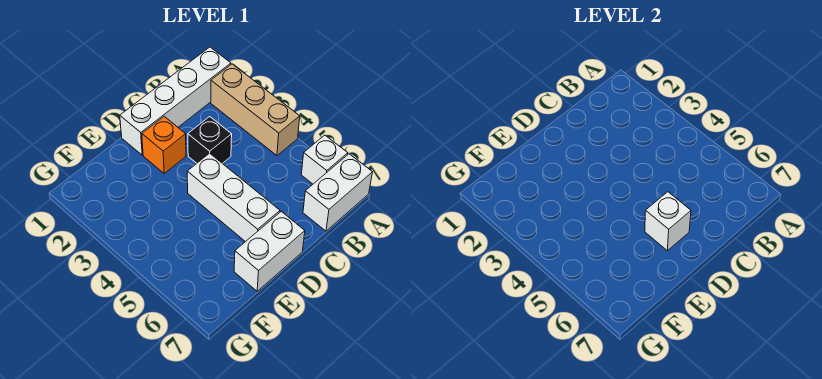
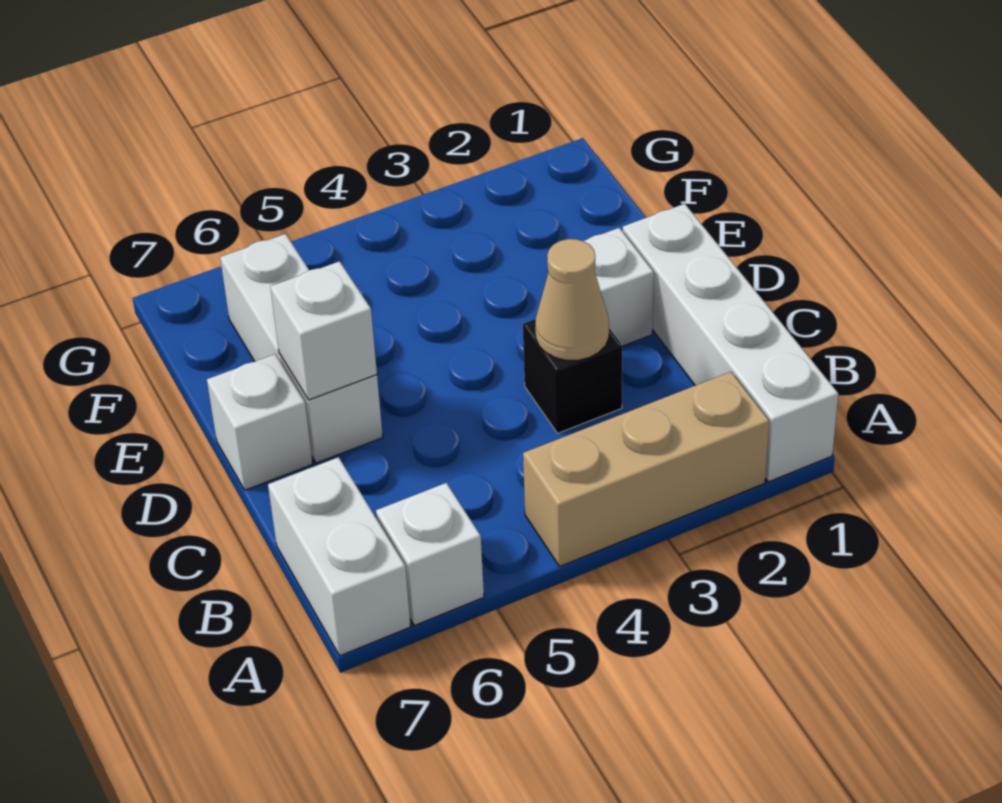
none -> tan cone C3 level 2
orange brick D2 level 1 -> white brick D2 level 1
white brick D4:D6 level 1 -> white brick D6:F6 level 1
white brick D7:E7 level 1 -> white brick D7 level 1

